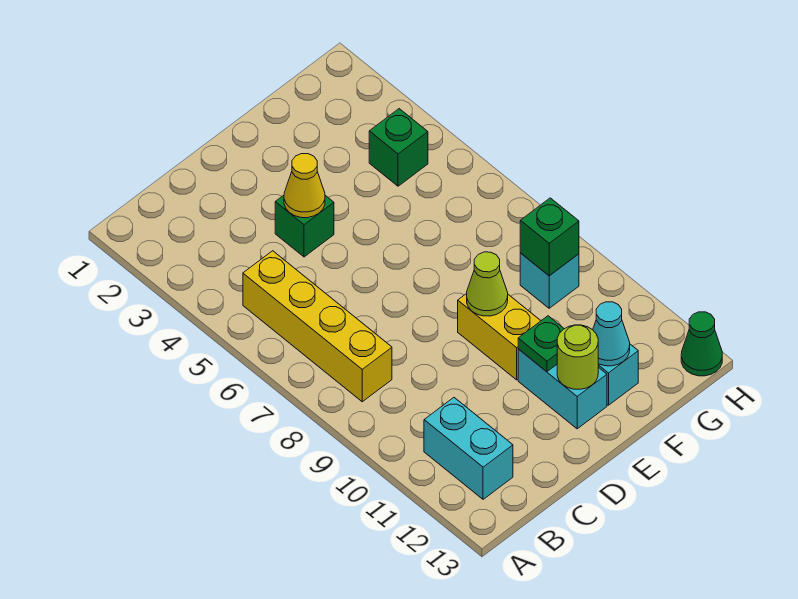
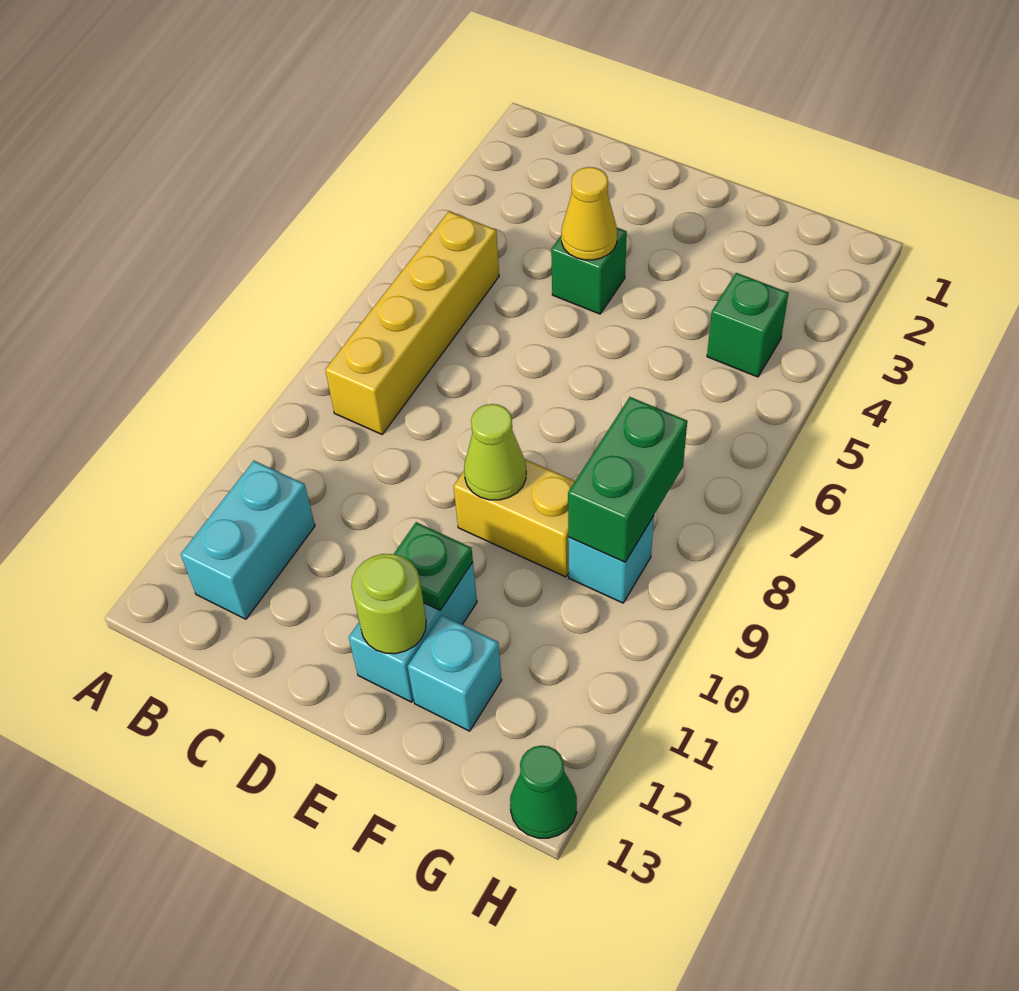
yellow brick E9:E10 level 1 -> yellow brick E9:F9 level 1
cyan cone F12 level 2 -> none
green brick G9 level 2 -> green brick G8:G9 level 2

